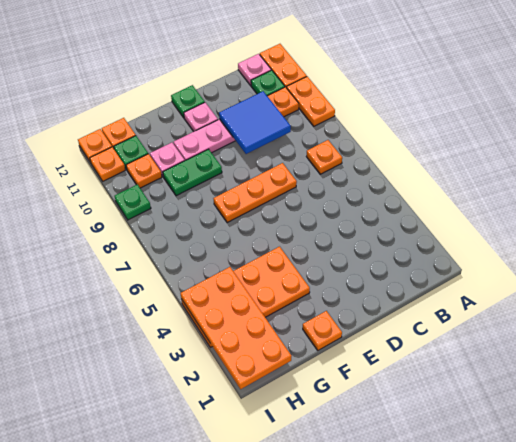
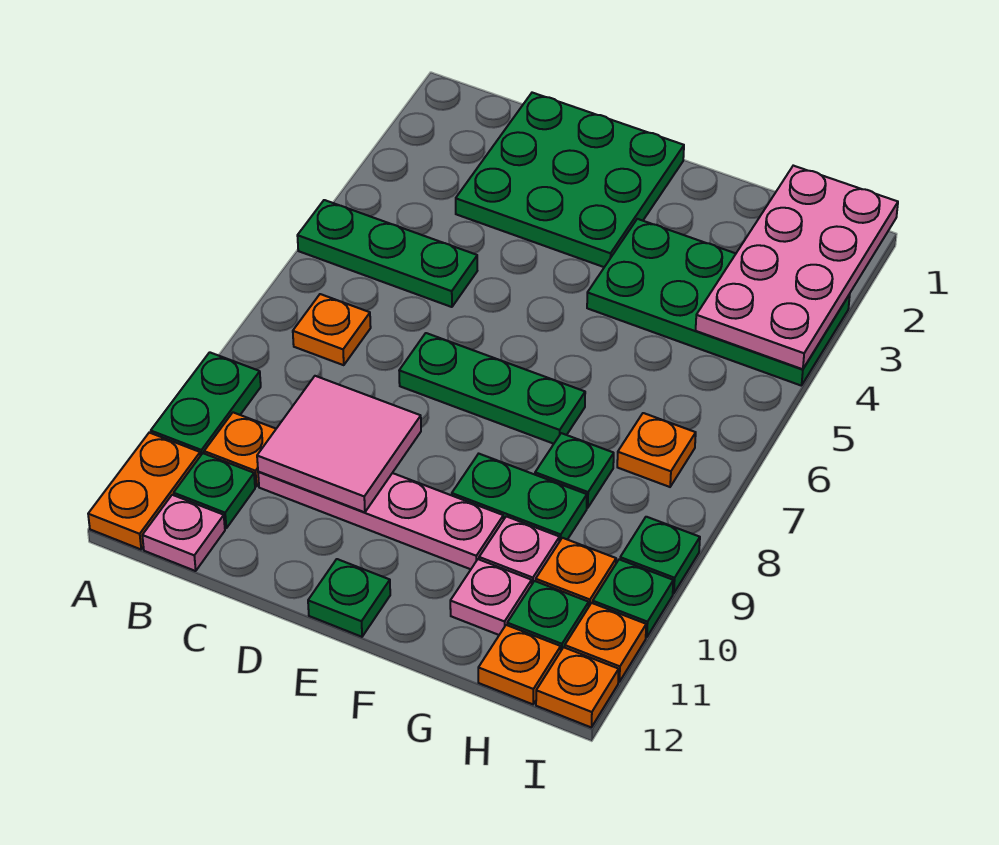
none -> green plate A5:C5 level 1
orange plate A9:A10 level 1 -> green plate A9:A10 level 1
none -> green plate C1:E3 level 1
blue tile C9:D10 level 2 -> pink tile C9:D10 level 2
orange plate D7:F7 level 1 -> green plate D7:F7 level 1
pink plate E11 level 1 -> pink plate G11 level 1
orange plate F1 level 1 -> orange plate H7 level 1
orange plate F3:I4 level 1 -> green plate F3:I4 level 1
none -> green plate G8 level 1
orange plate H1:I4 level 2 -> pink plate H1:I4 level 2
none -> green plate I10 level 1

